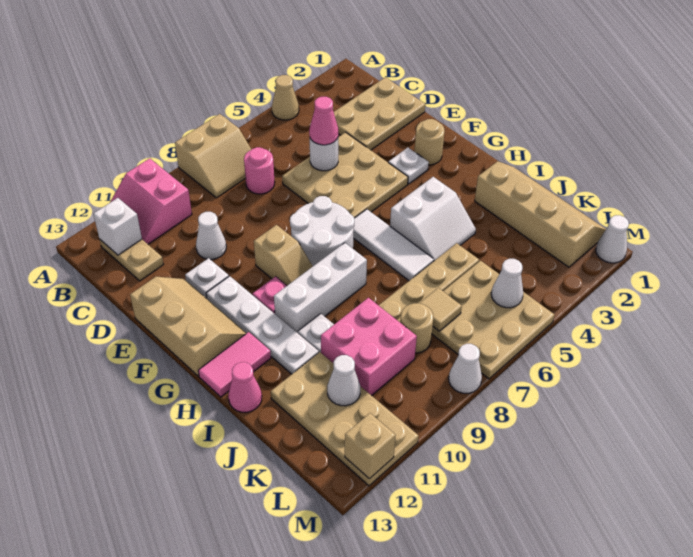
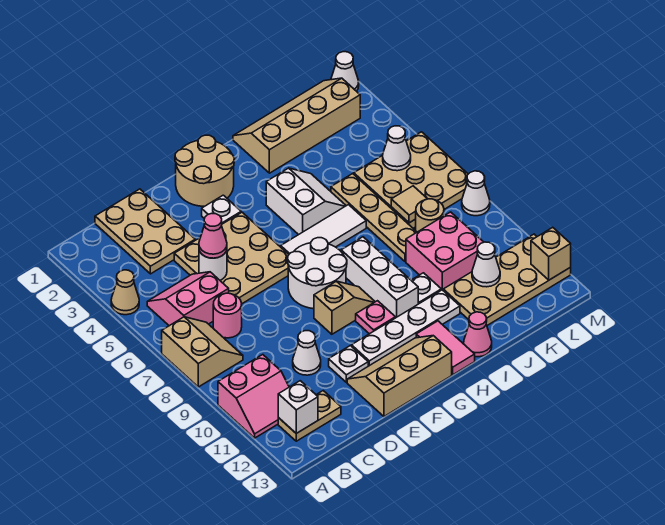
none -> pink slope B5:C6 level 1 top 6
tan round brick F2 level 1 -> tan round brick F1:G2 level 1

